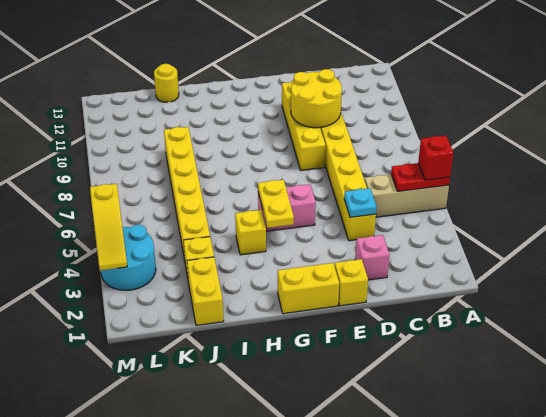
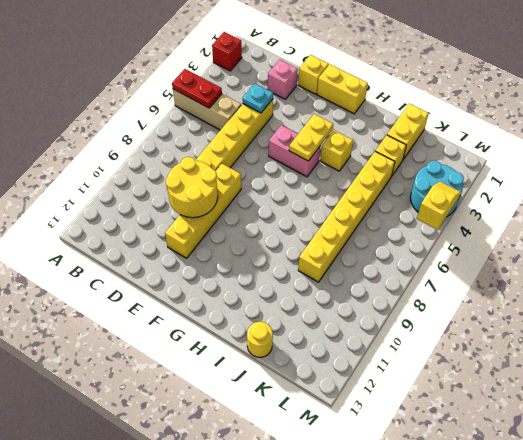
red brick A5 level 3 -> red brick A2 level 1
yellow slope M3:M5 level 2 top 5 -> yellow slope M4:M5 level 2 top 5

